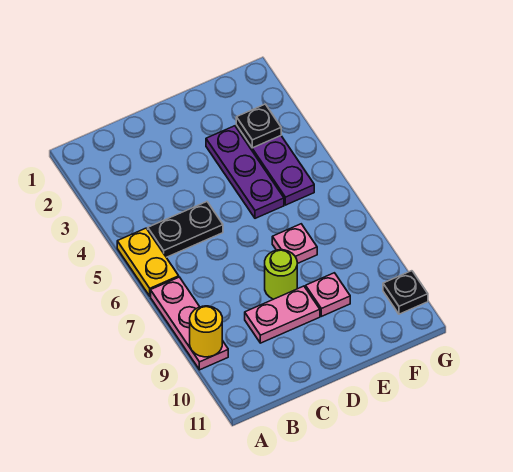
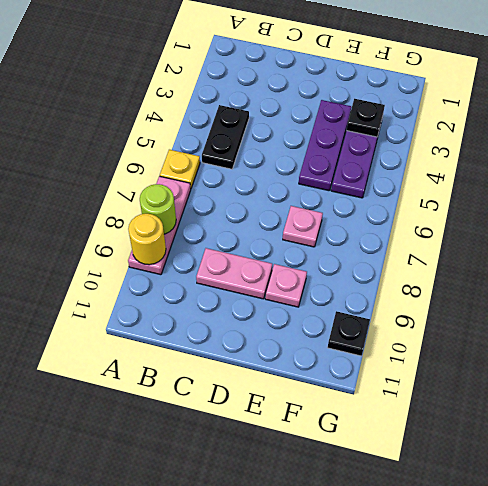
yellow plate A5:A6 level 1 -> yellow plate A6 level 1
black plate B5:C5 level 1 -> black plate B4:B5 level 1
lime round brick D8 level 1 -> lime round brick A8 level 2

